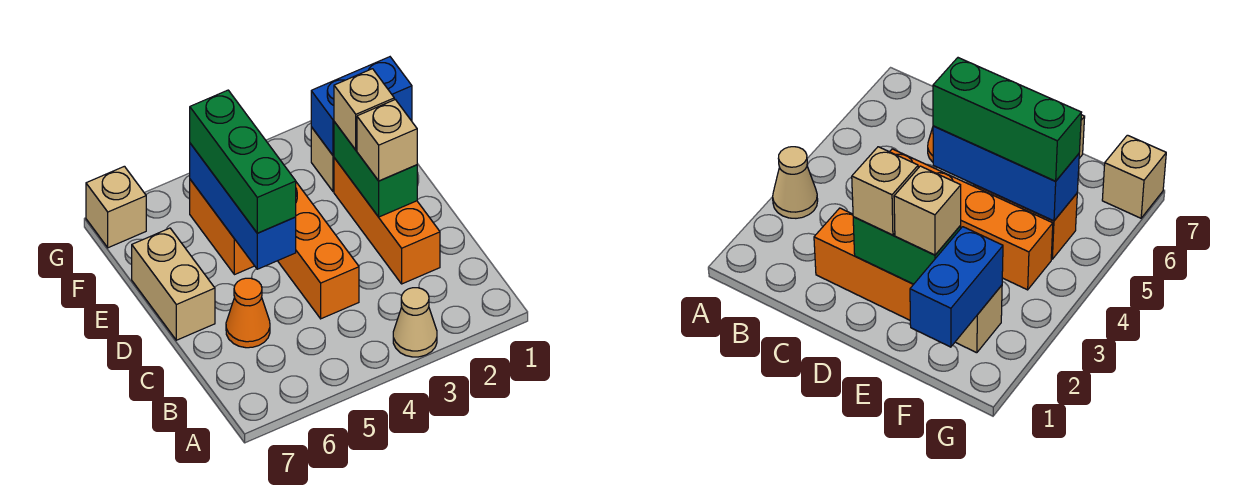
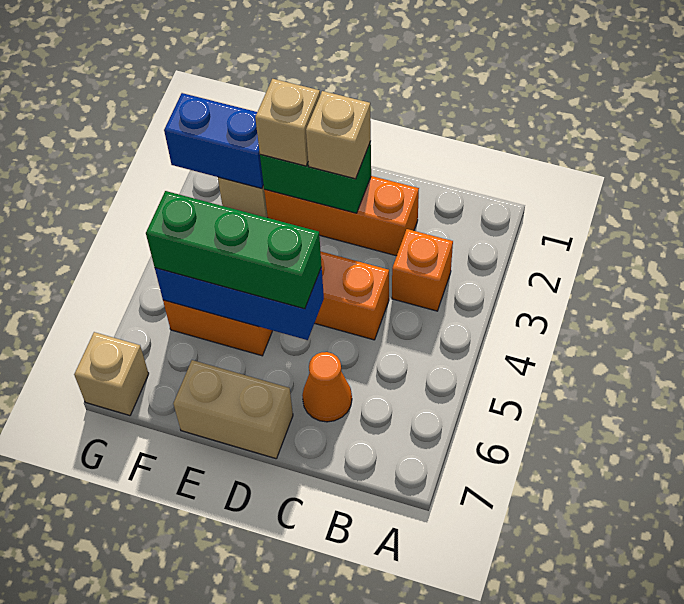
tan cone A3 level 1 -> none
none -> orange brick B3 level 1
blue brick F1:F2 level 2 -> blue brick F2:G2 level 2

